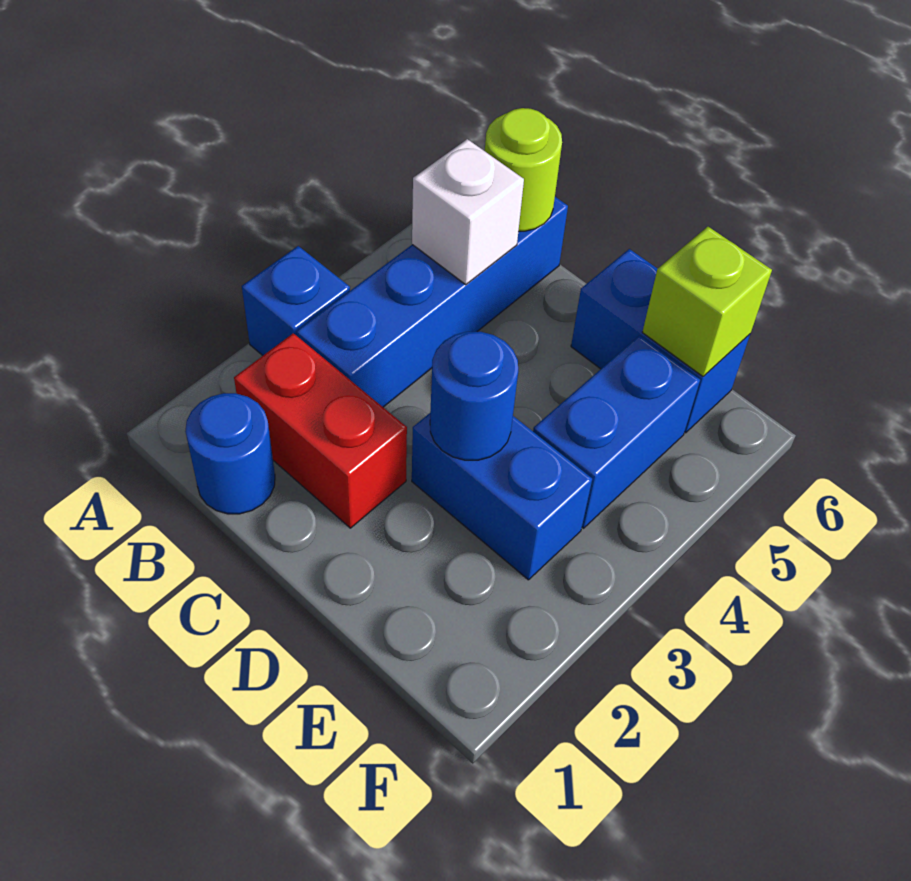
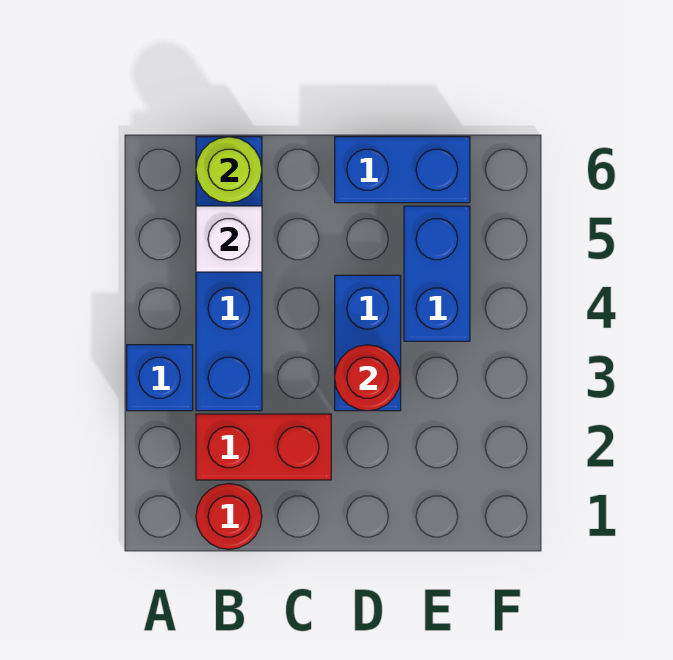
blue round brick B1 level 1 -> red round brick B1 level 1
blue brick D3:E3 level 1 -> blue brick D3:D4 level 1
blue round brick D3 level 2 -> red round brick D3 level 2
lime brick E6 level 2 -> none

